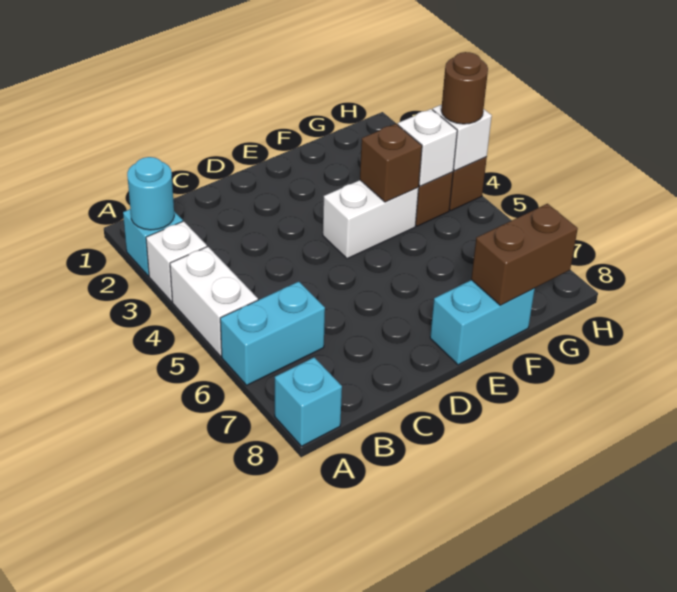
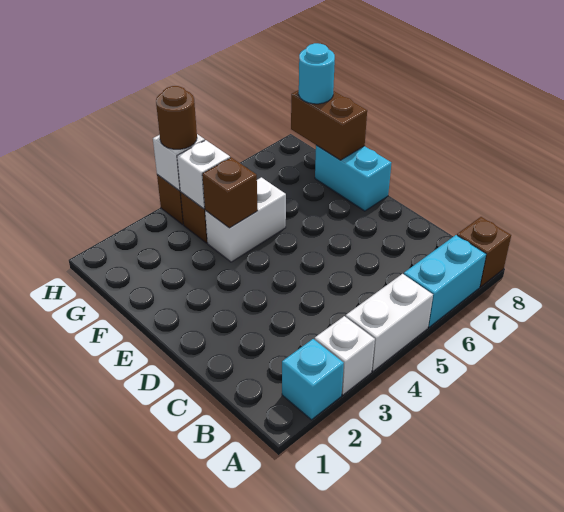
cyan round brick A2 level 2 -> cyan round brick G8 level 3
cyan brick A6:B6 level 1 -> cyan brick A6:A7 level 1
cyan brick A8 level 1 -> brown brick A8 level 1
white brick E4:F4 level 1 -> white brick F4:F5 level 1

